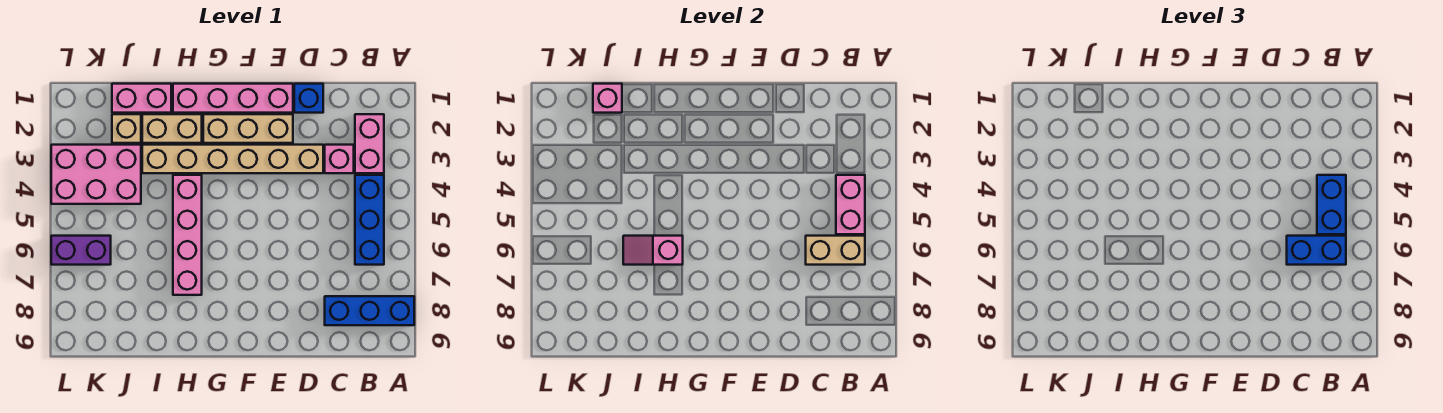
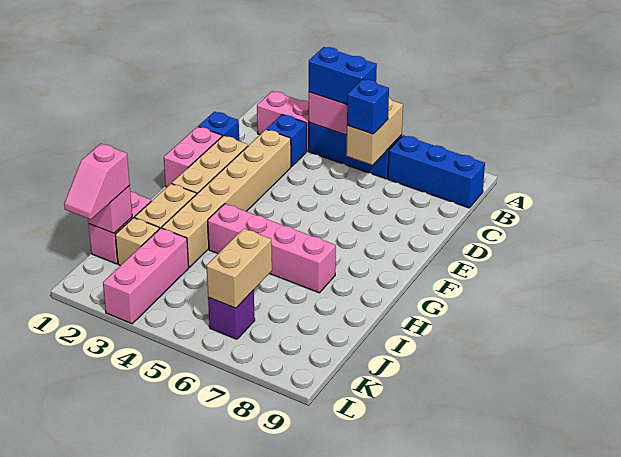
blue brick A8:C8 level 1 -> blue brick B7:B9 level 1
blue brick B6:C6 level 3 -> blue brick C6 level 3
pink brick C3 level 1 -> blue brick C3 level 1
pink brick E1:H1 level 1 -> pink brick E1:F1 level 1
pink slope H6:I6 level 2 top H -> pink slope J1:K1 level 3 top J
pink brick J3:L4 level 1 -> pink brick J3:L3 level 1
none -> tan brick J6:K6 level 2
purple brick K6:L6 level 1 -> purple brick K6 level 1

